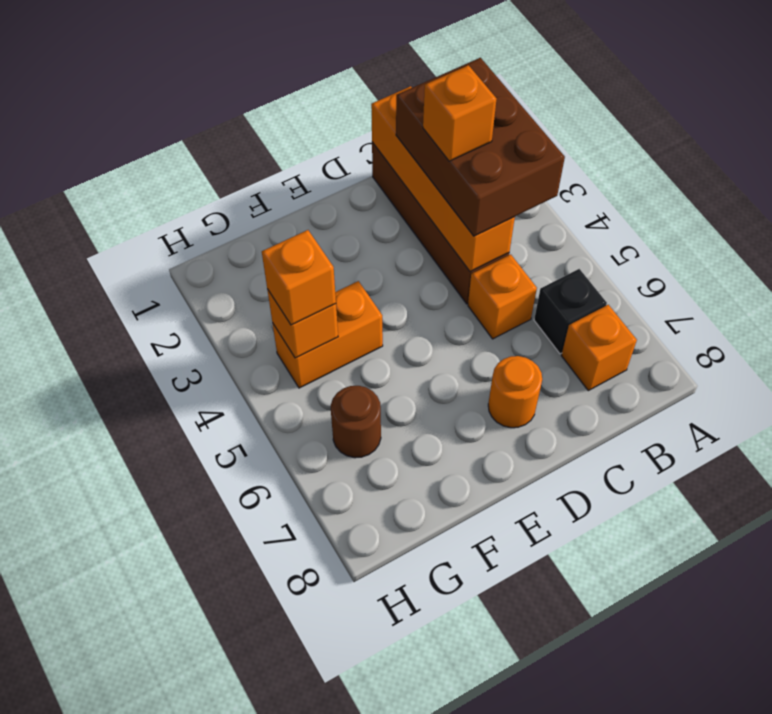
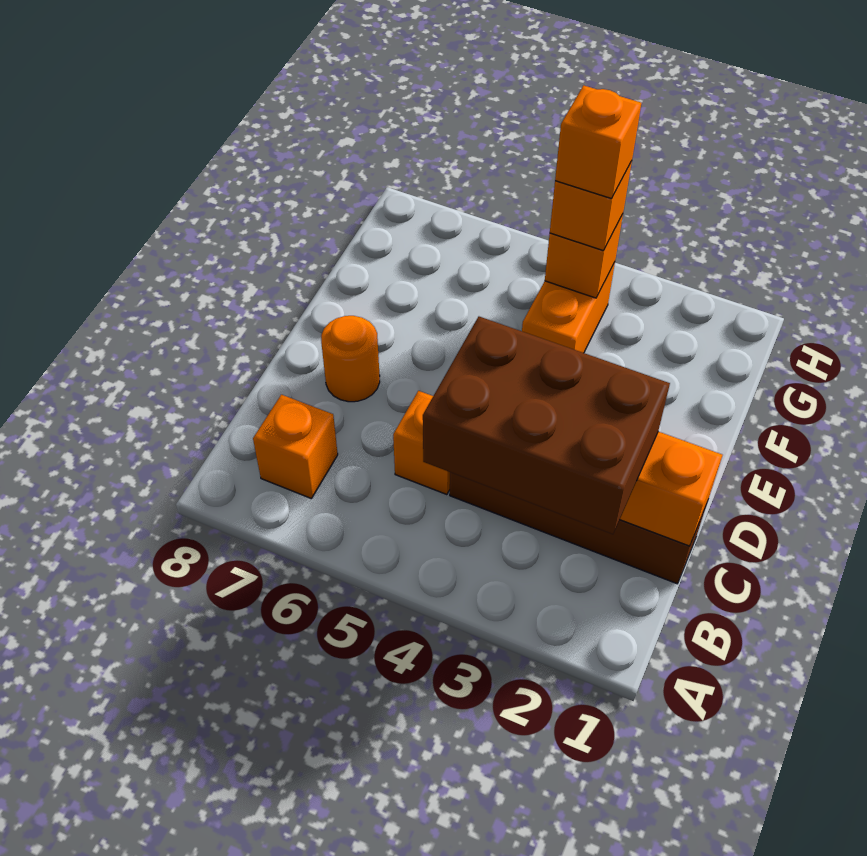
black brick B6 level 1 -> none
orange brick C3 level 4 -> orange brick G4 level 4
brown round brick G6 level 1 -> none

